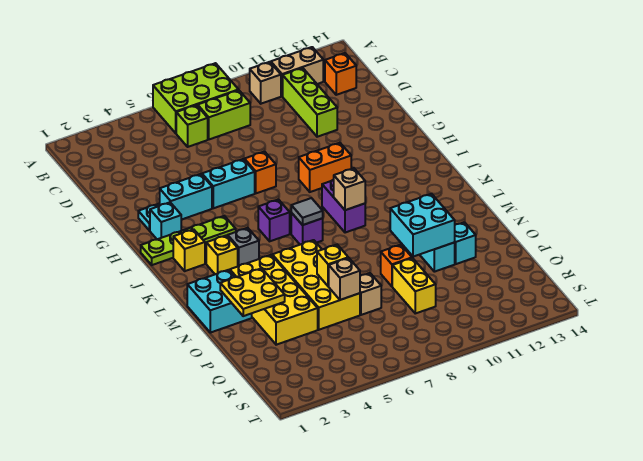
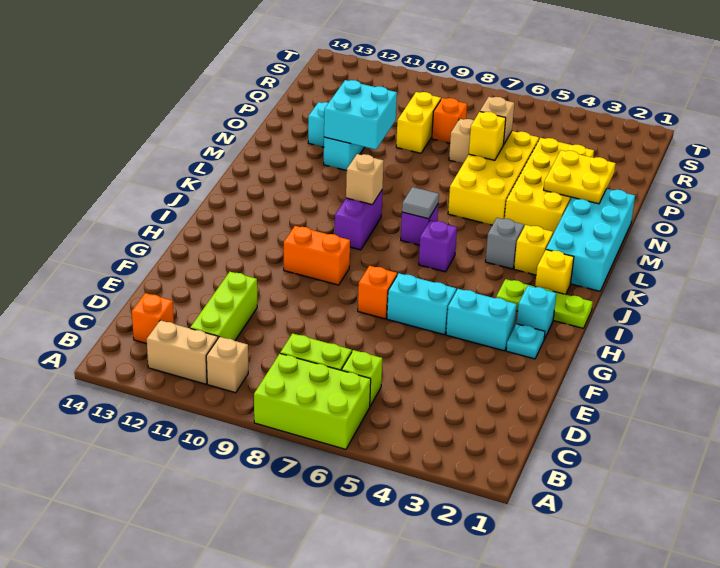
lime plate I1:I4 level 1 -> lime plate I1:I3 level 1
cyan brick M1:N2 level 1 -> cyan brick K1:N2 level 1
orange brick O9 level 1 -> orange brick Q8 level 1

